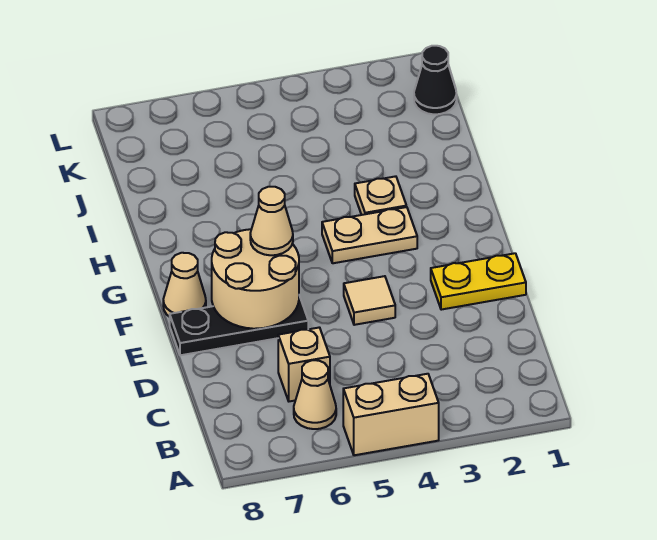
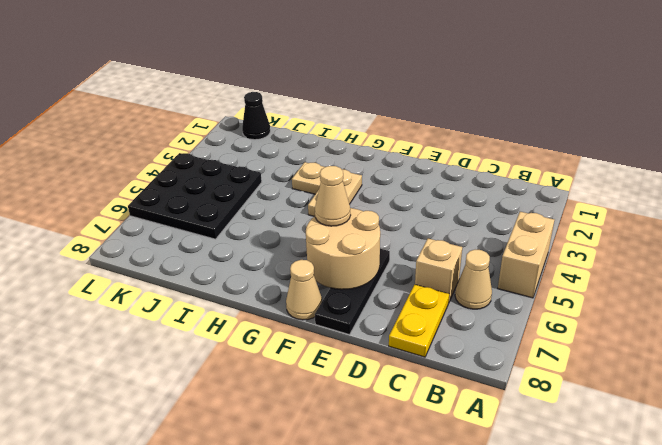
yellow plate E1:E2 level 1 -> yellow plate C7:C8 level 1
tan tile E4 level 1 -> none
none -> black plate J4:L6 level 1

